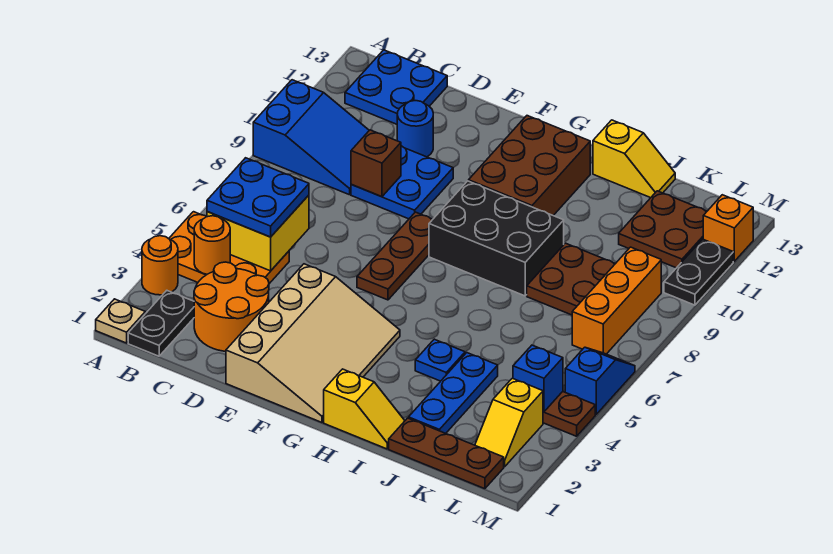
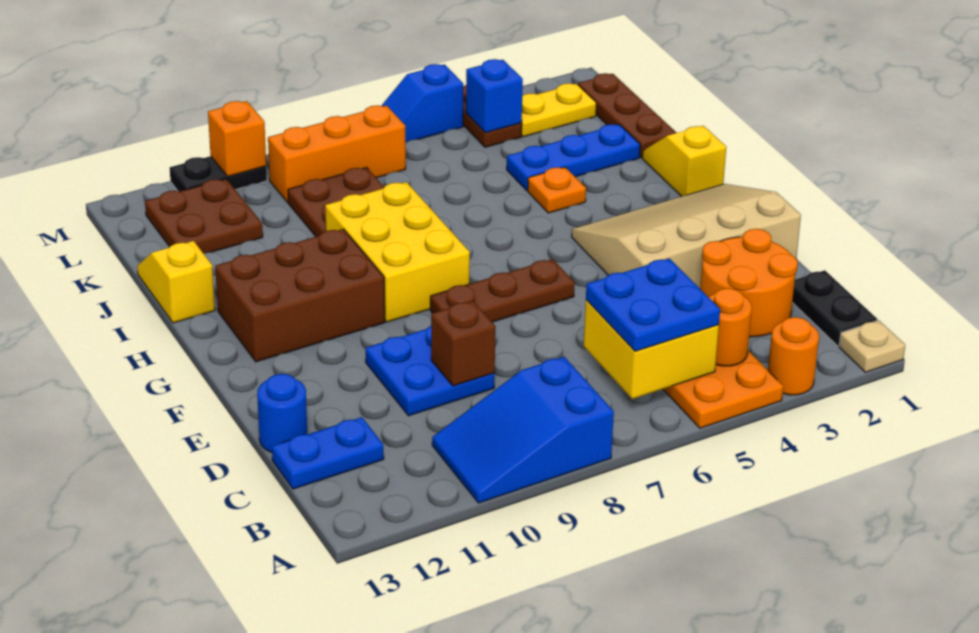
blue slope A9:C10 level 1 top A -> blue slope A8:B10 level 1 top 8
black plate B1:B2 level 1 -> black plate B1:C1 level 1
blue plate B12:C13 level 1 -> blue plate C12:C13 level 1
blue round brick D11 level 1 -> blue round brick D13 level 1
black brick G8:I9 level 1 -> yellow brick G8:I9 level 1
blue plate I4 level 1 -> orange plate I4 level 1
yellow slope L2:L3 level 1 top 3 -> yellow plate L2:L3 level 1
orange brick M12 level 1 -> orange brick M10 level 2

